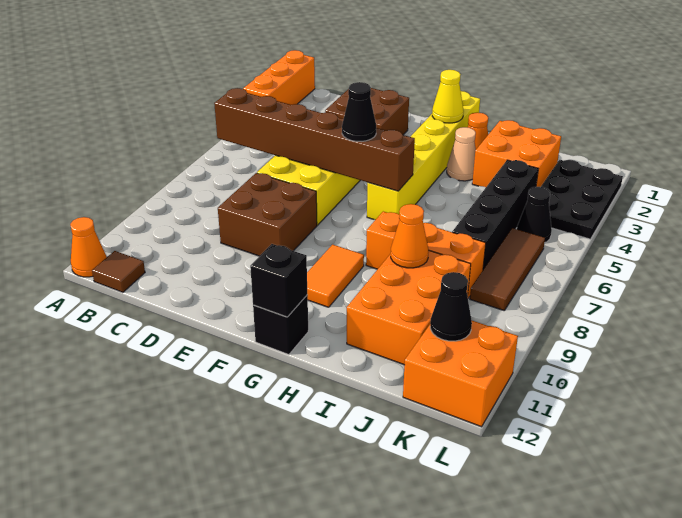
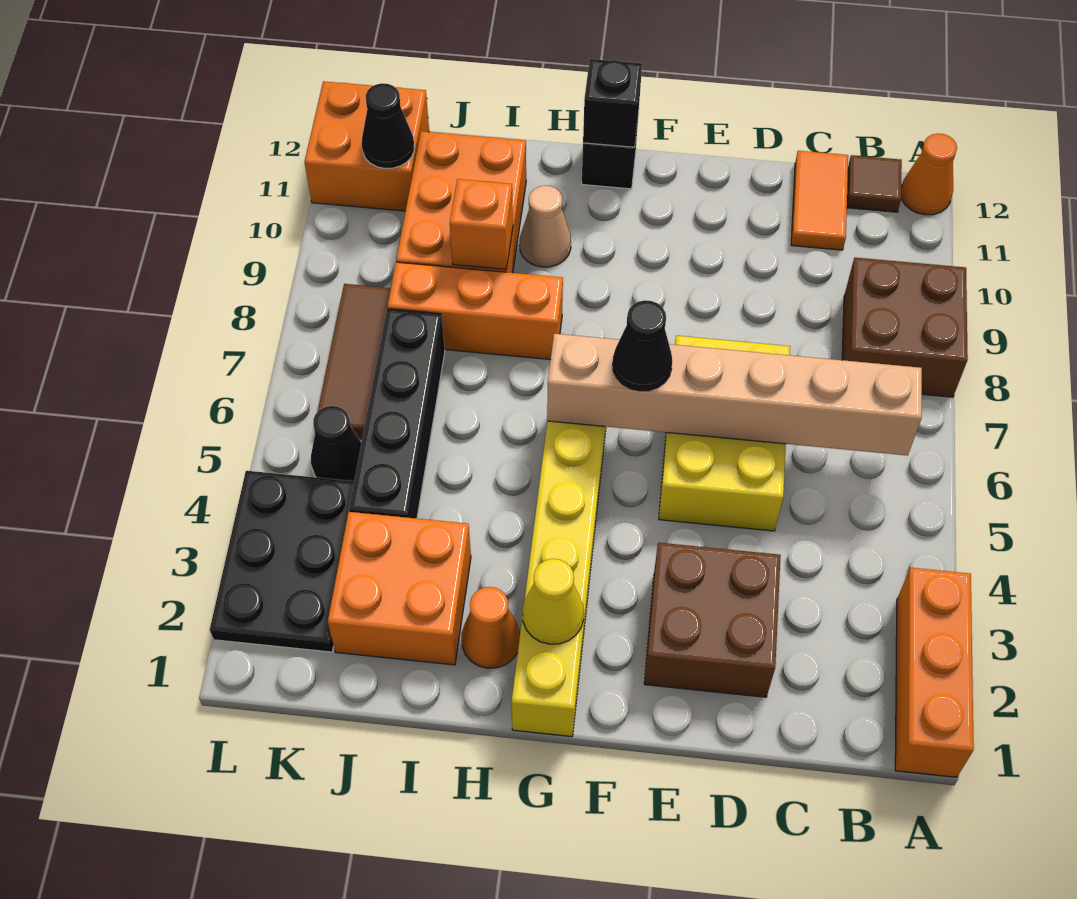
brown brick B6:G6 level 2 -> tan brick B6:G6 level 2
brown brick D8:E9 level 1 -> brown brick A8:B9 level 1
orange tile G9:G10 level 1 -> orange tile C11:C12 level 1
tan cone H3 level 1 -> tan cone H10 level 1
orange cone I9 level 2 -> orange brick I9 level 2

